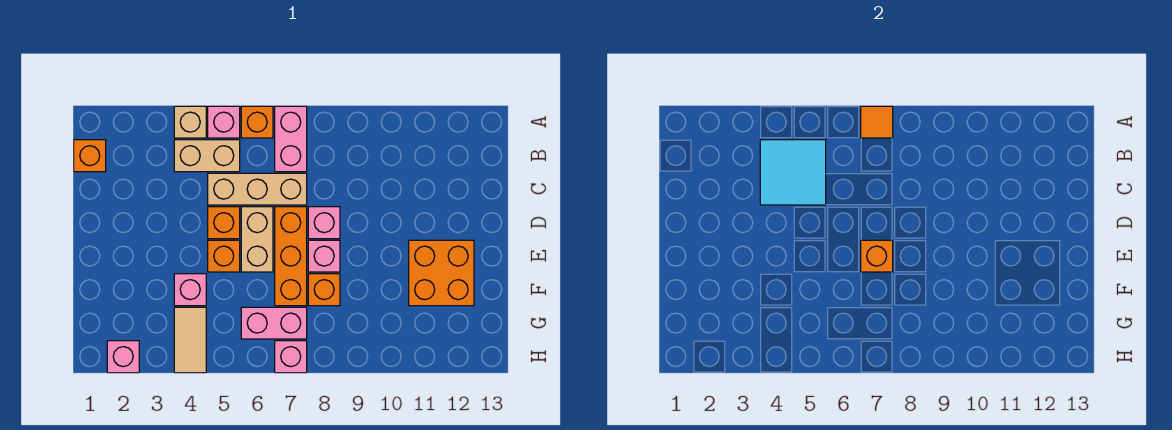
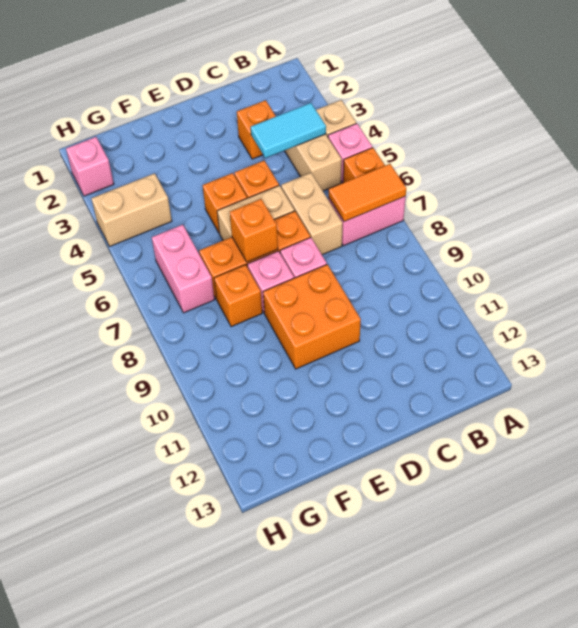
orange tile A7 level 2 -> orange tile A7:B7 level 2
orange brick B1 level 1 -> orange brick C3 level 1
cyan tile B4:C5 level 2 -> cyan tile B4:C4 level 2
tan brick C5:C7 level 1 -> tan brick C6:C7 level 1
orange brick E11:F12 level 1 -> orange brick D9:E10 level 1
pink brick F4 level 1 -> none
tan tile G4:H4 level 1 -> tan brick G4:H4 level 1
pink brick H7 level 1 -> none

